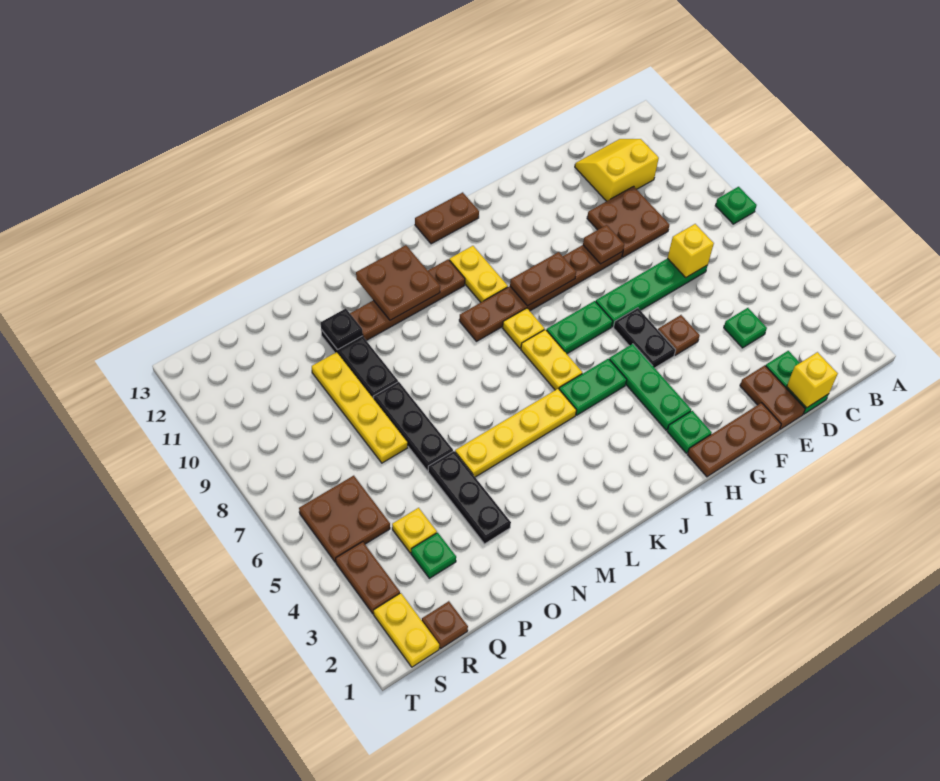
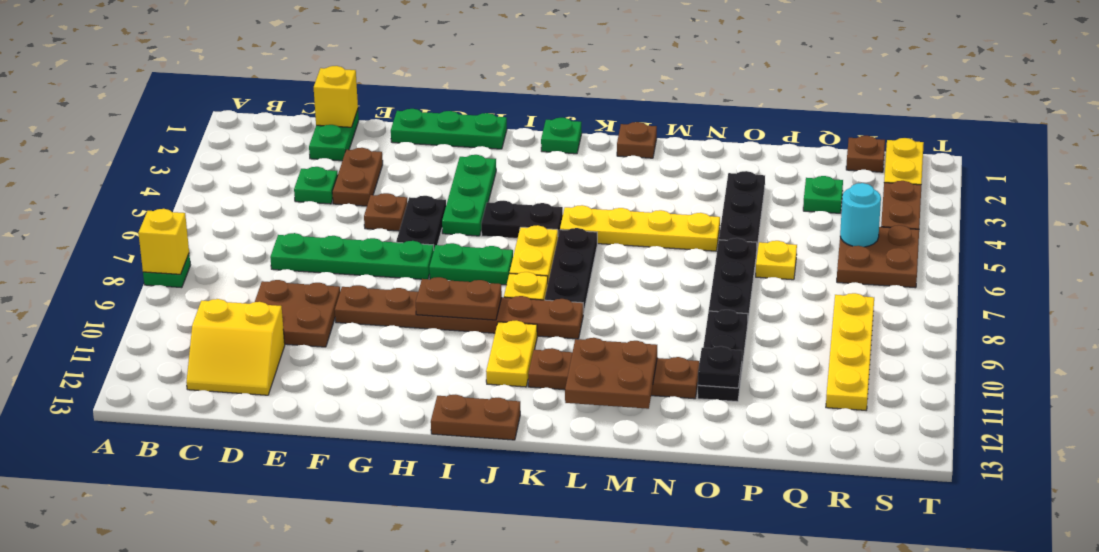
yellow brick D7 level 2 -> yellow brick A8 level 2
brown plate E1:E2 level 1 -> brown plate E3:E4 level 1
brown plate F1:H1 level 1 -> green plate F1:H1 level 1
brown plate F9 level 2 -> brown plate L1 level 1
green plate H2 level 1 -> green plate J1 level 1
green plate I5:J5 level 1 -> black plate I5:J5 level 1
none -> black plate K6:K8 level 1
yellow plate P7:P10 level 1 -> yellow plate R8:R11 level 1
yellow plate Q4 level 1 -> yellow plate P6 level 1
none -> cyan round brick R5 level 2

